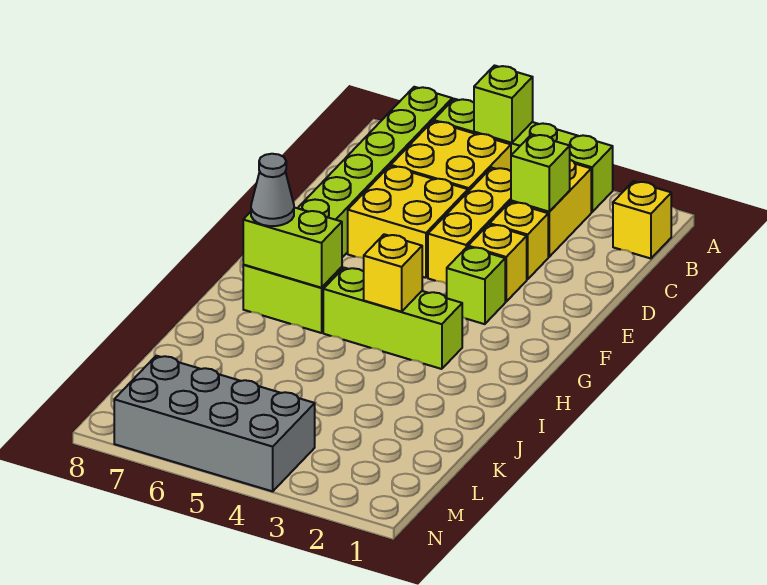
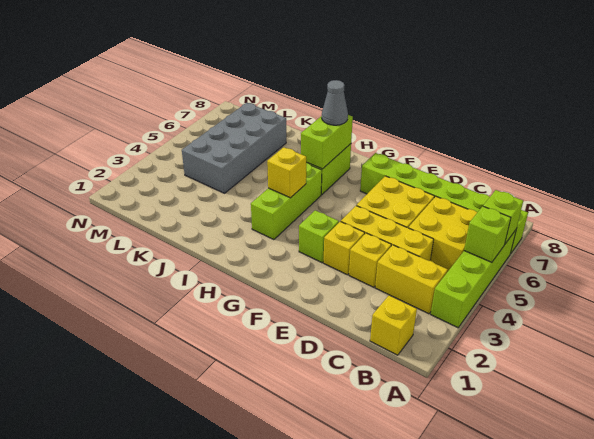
lime brick C3 level 2 -> lime brick A6 level 2
grey brick M4:N7 level 1 -> grey brick K4:L7 level 1

